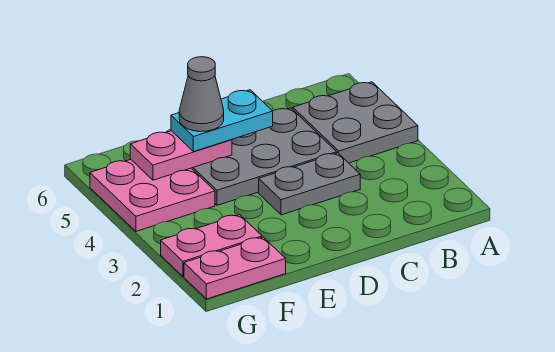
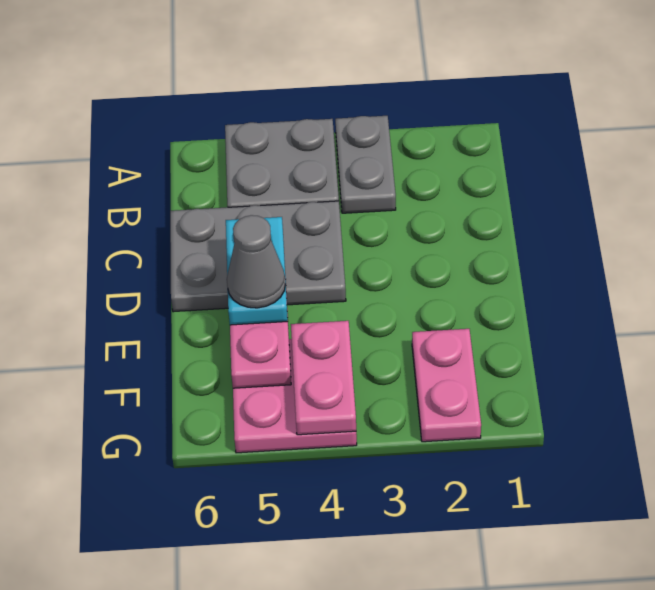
grey plate C3:D3 level 1 -> grey plate A3:B3 level 1
grey plate C4:E5 level 1 -> grey plate C4:D6 level 1
pink plate F1:G1 level 1 -> pink plate F4:G4 level 2

